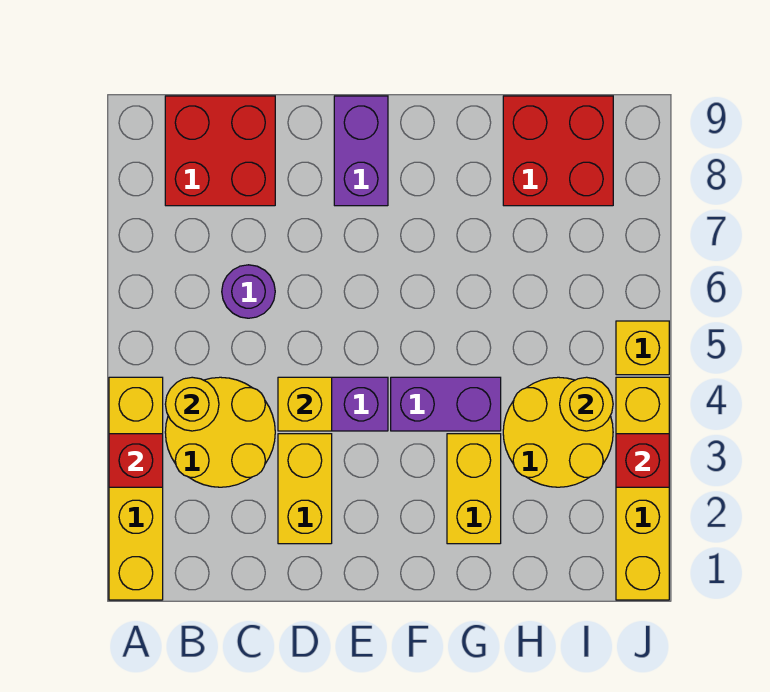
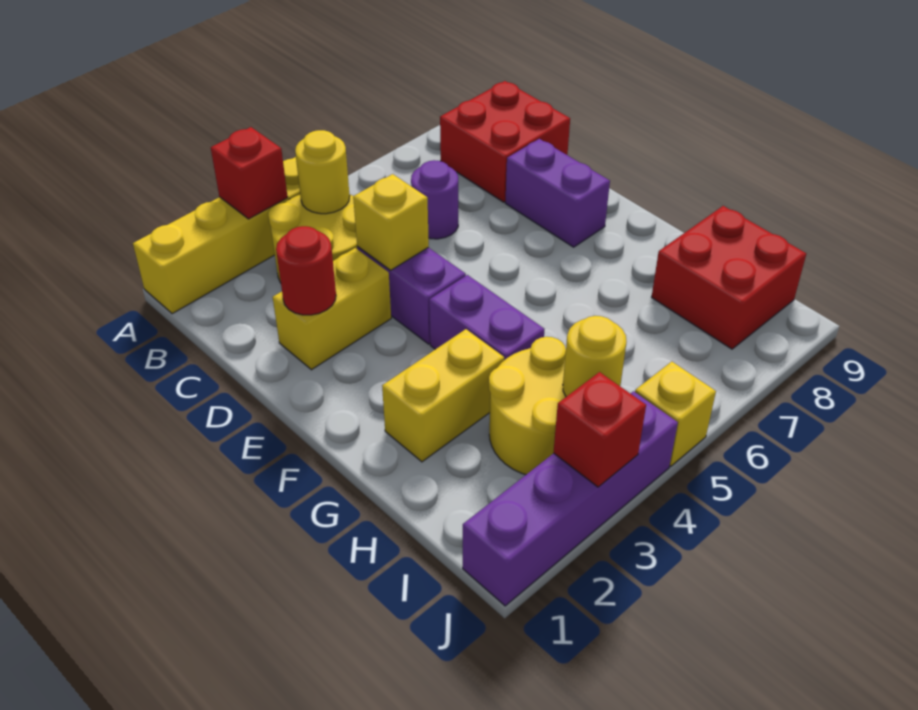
none -> red round brick D2 level 2
purple brick E8:E9 level 1 -> purple brick D8:E8 level 1
yellow brick J1:J4 level 1 -> purple brick J1:J4 level 1

